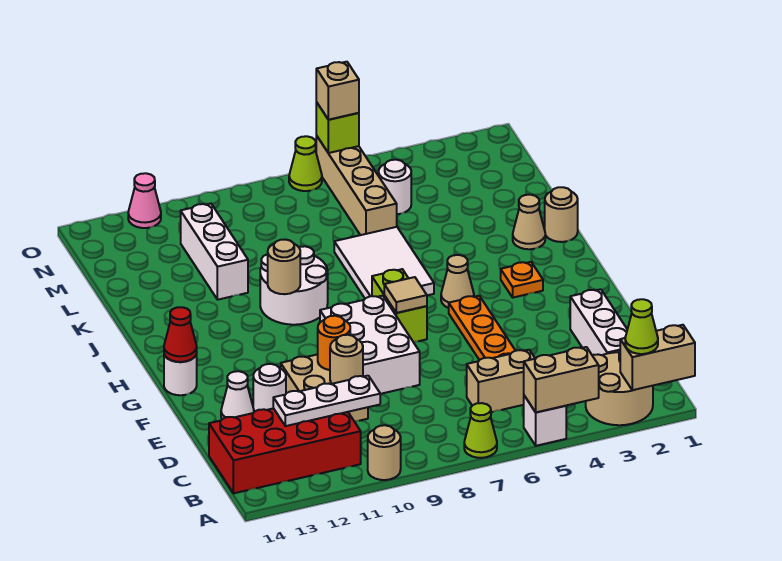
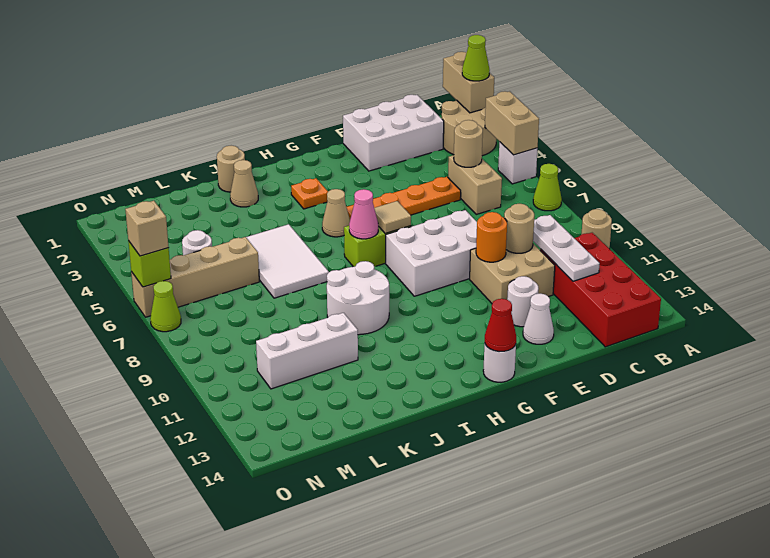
white brick C2:E2 level 1 -> white brick C1:E2 level 1
white tile I6:K7 level 1 -> white tile J5:K7 level 1
tan round brick I10 level 2 -> tan round brick C5 level 2
pink cone O12 level 1 -> pink cone H7 level 2

